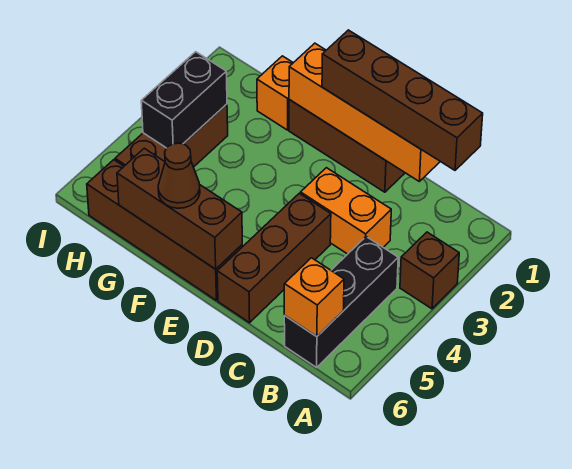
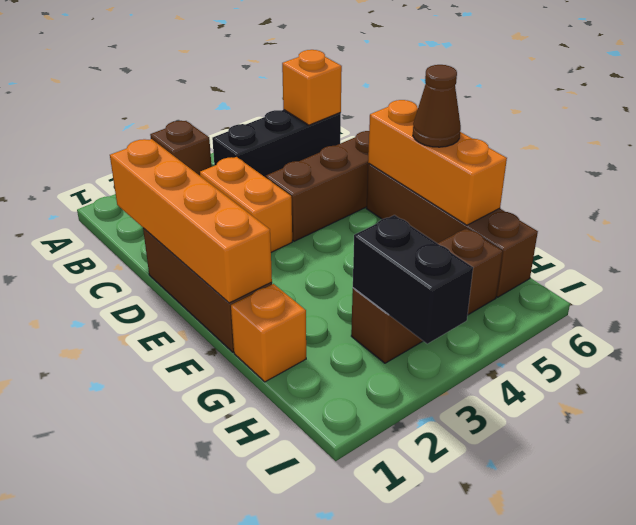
brown brick B1:E1 level 3 -> none
brown brick E6:G6 level 2 -> orange brick E6:G6 level 2
black brick H3:H4 level 2 -> black brick H3:I3 level 2

